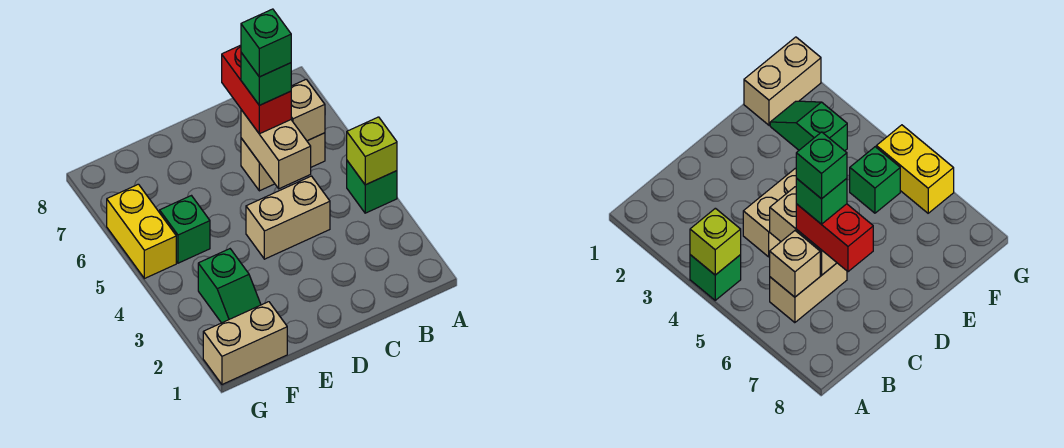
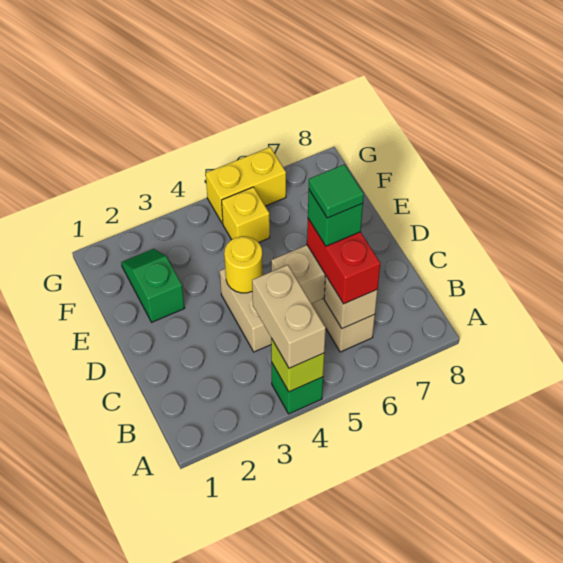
red brick C6:C7 level 3 -> red brick B6:C6 level 3
green brick C6 level 5 -> green tile C6 level 5
none -> yellow round brick D4 level 2
tan brick F1:G1 level 1 -> tan brick A4:B4 level 3
green slope F2:F3 level 1 top 3 -> green slope E2:F2 level 1 top E
green brick F5 level 1 -> yellow brick F5 level 1

